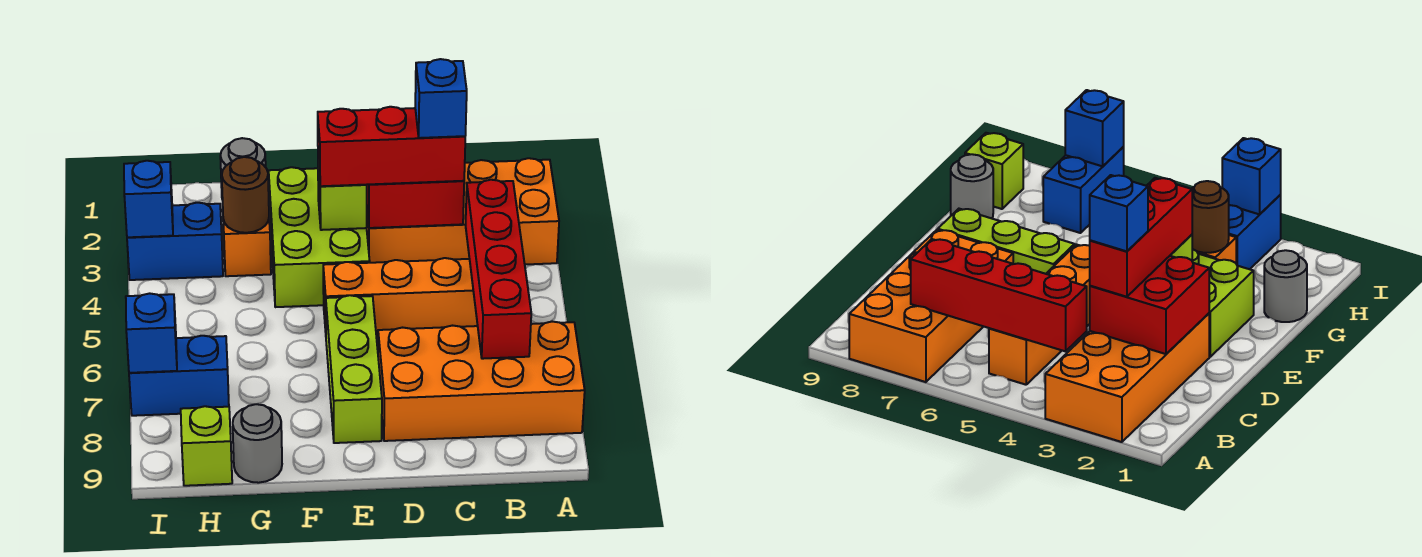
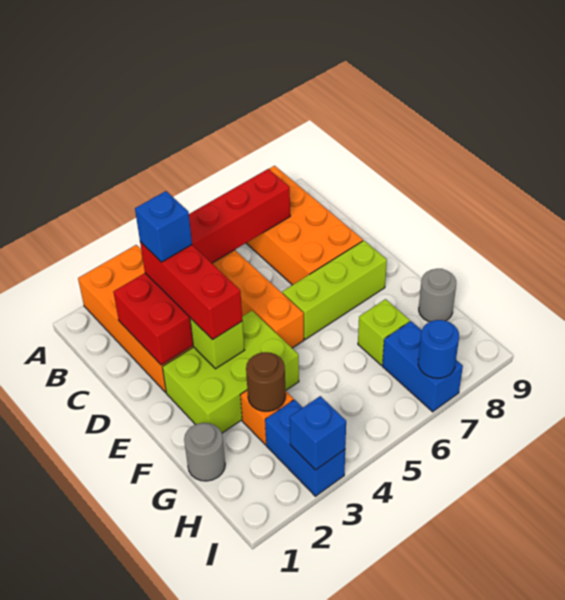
lime brick H9 level 1 -> lime brick G7 level 1
blue brick I7 level 2 -> blue round brick I7 level 2

